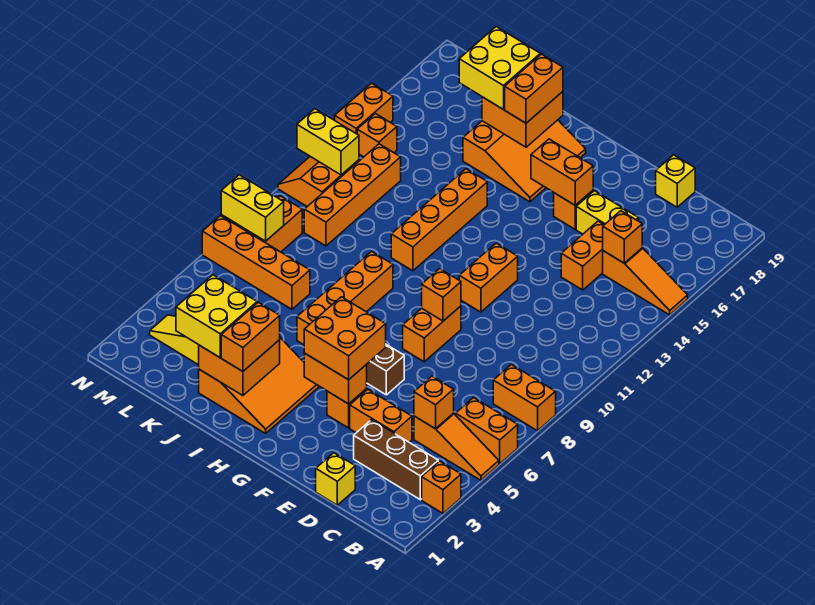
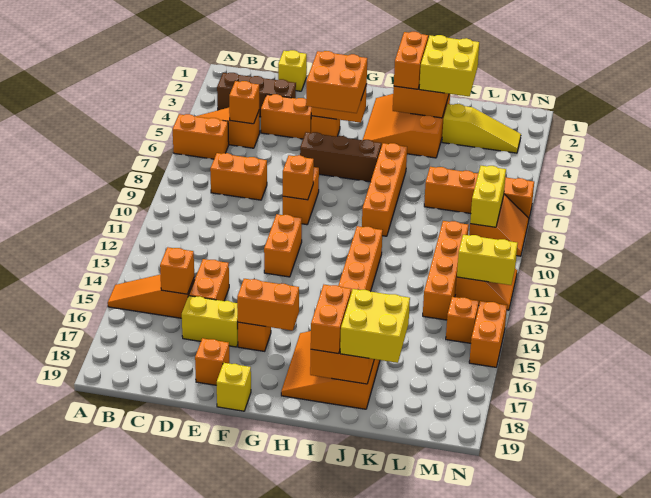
orange brick A3 level 1 -> orange brick E18 level 1
orange brick A8:B8 level 1 -> orange brick C8:D8 level 1
yellow brick D19 level 1 -> yellow brick F19 level 1
yellow brick M8:N8 level 2 -> yellow brick M8:M9 level 2

